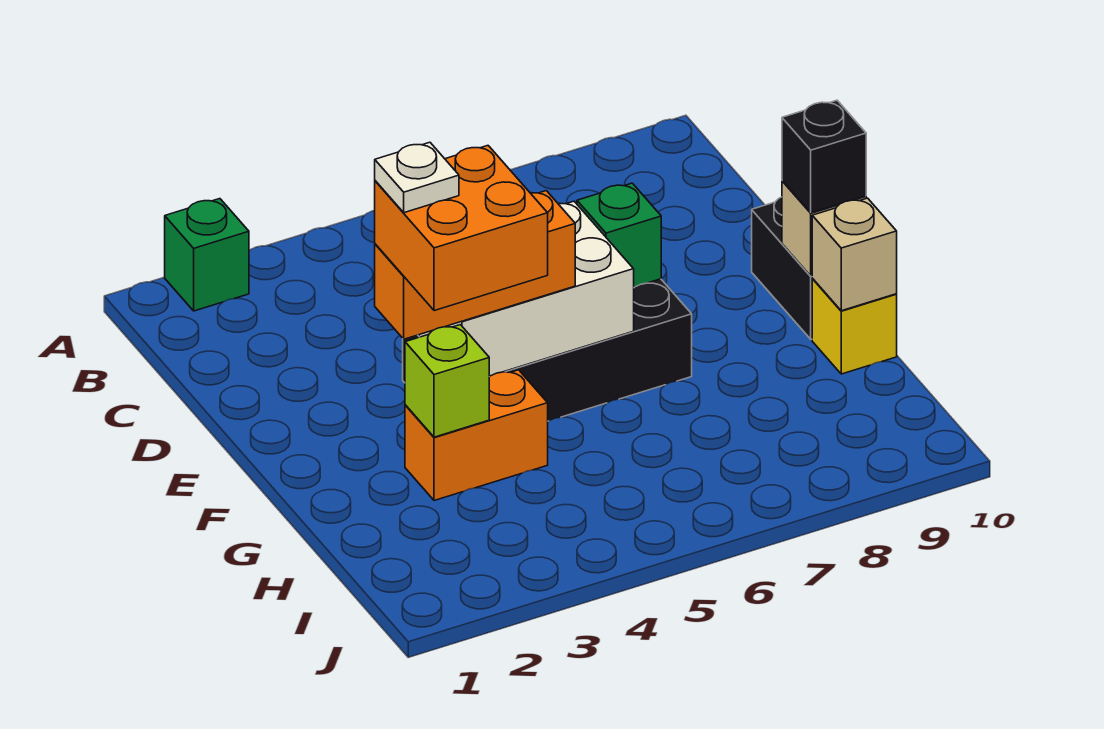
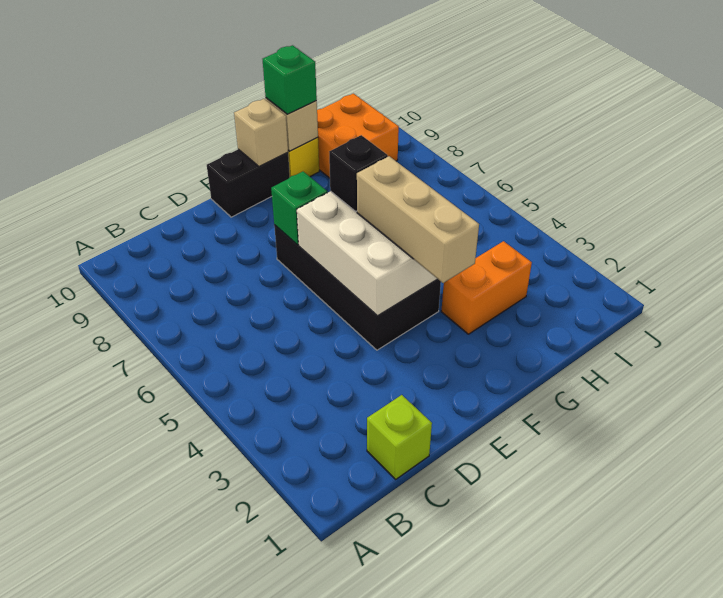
green brick A2 level 1 -> green brick G10 level 3
orange brick F3:F5 level 3 -> tan brick F3:F5 level 3
orange brick F3:G4 level 4 -> orange brick H9:I10 level 1
white plate F3 level 5 -> none
black brick F10 level 3 -> black brick F6 level 3
orange brick G3:G4 level 1 -> orange brick G3:H3 level 1
lime brick G3 level 2 -> lime brick C1 level 1

